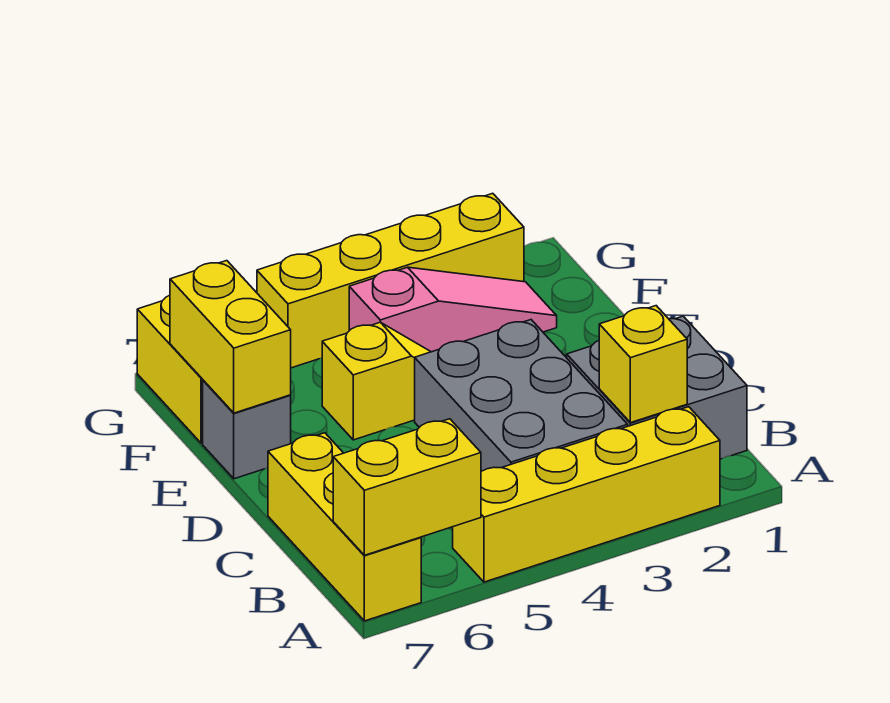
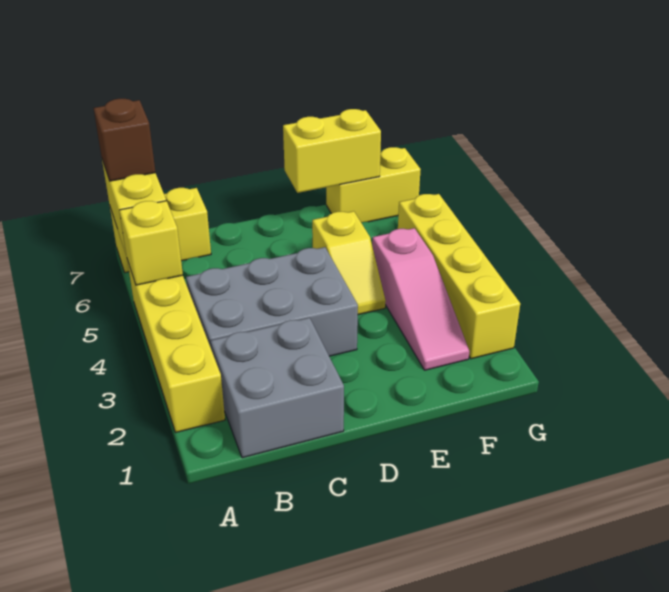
yellow brick A7:C7 level 1 -> yellow brick A7:B7 level 1
none -> brown brick A7 level 3
yellow brick B2 level 2 -> yellow brick A5 level 2
grey brick E7 level 1 -> none

